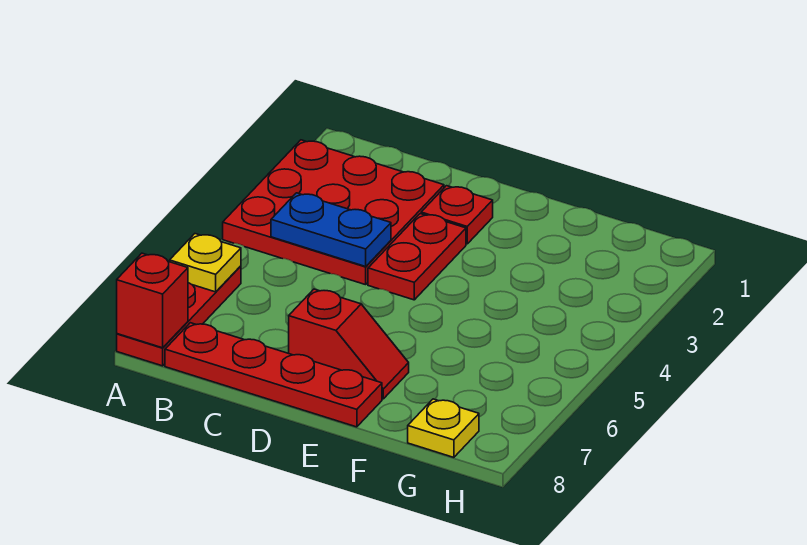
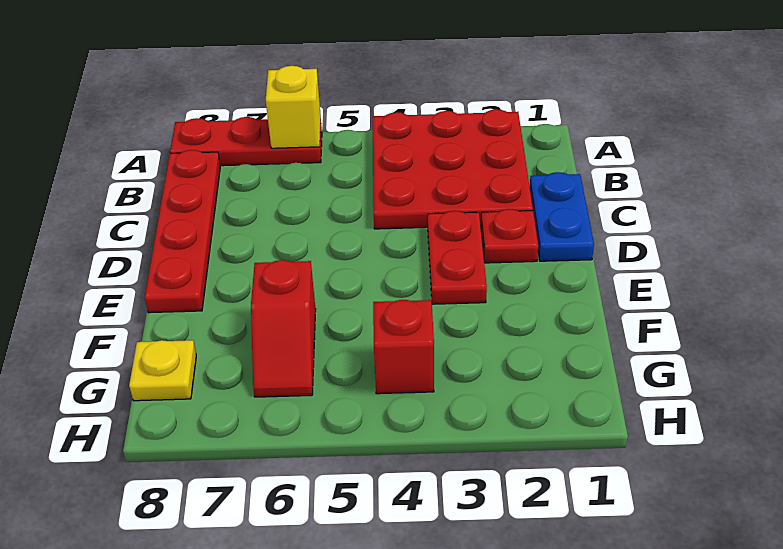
yellow plate A6 level 2 -> yellow brick A6 level 2
red brick A8 level 2 -> red brick G4 level 1
blue plate B4:C4 level 2 -> blue plate C1:D1 level 1
red plate D3:D4 level 1 -> red plate D3:E3 level 1
red slope D7:E7 level 1 top D -> red slope F6:G6 level 1 top F

